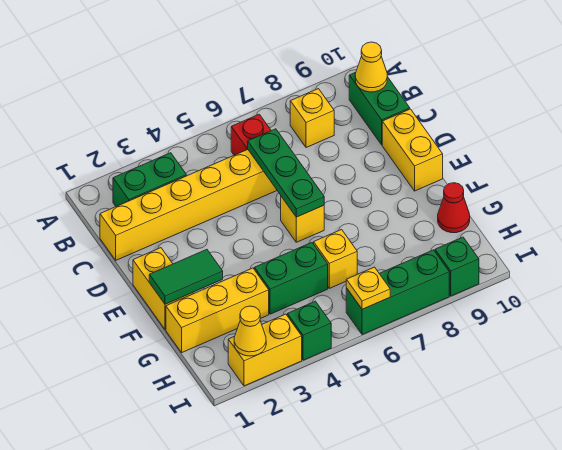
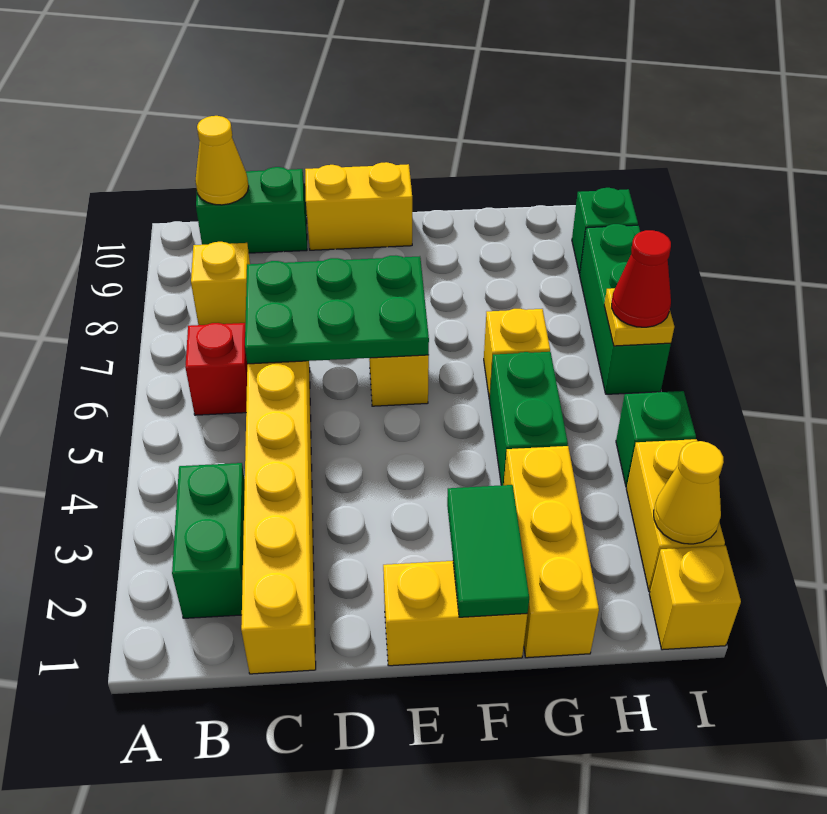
green plate C6:E6 level 2 -> green plate C6:E7 level 2
red cone G10 level 1 -> red cone I6 level 3
none -> yellow brick I1 level 1

